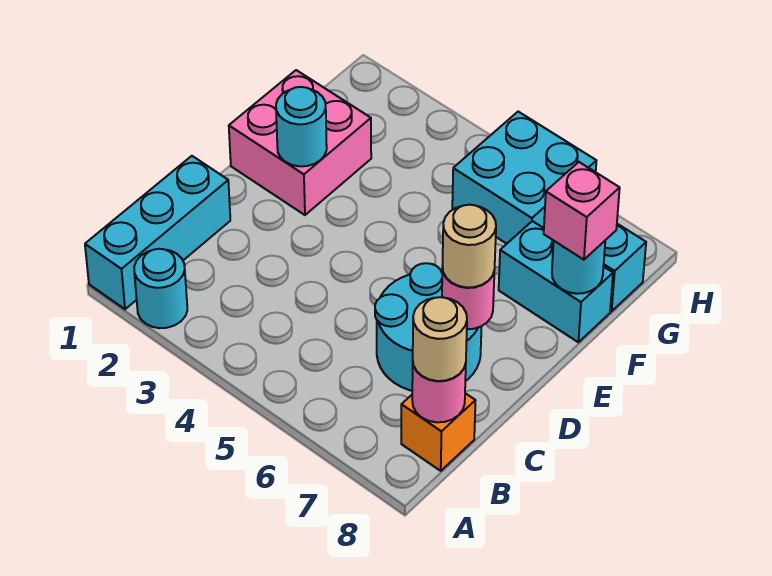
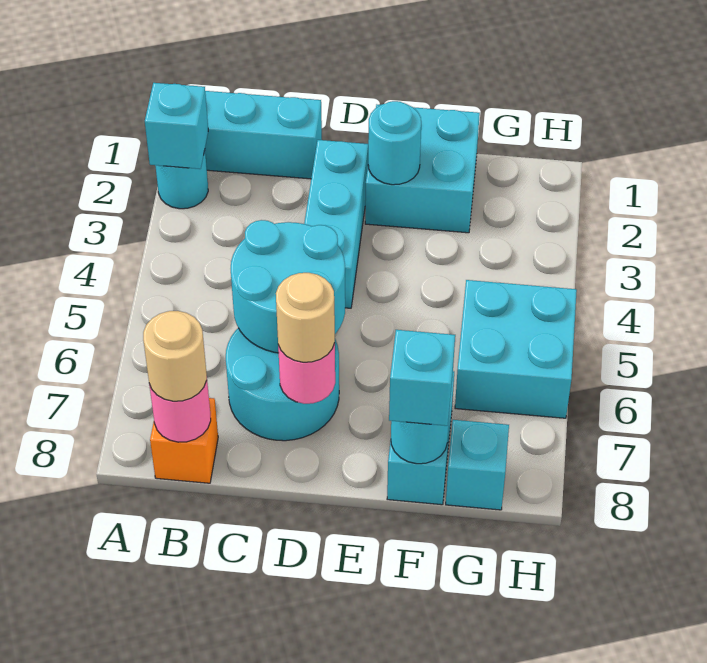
none -> cyan brick A2 level 2
none -> cyan round brick C5:D6 level 2
none -> cyan brick D2:D4 level 1
pink brick E1:F2 level 1 -> cyan brick E1:F2 level 1
pink brick F8 level 3 -> cyan brick F8 level 3

